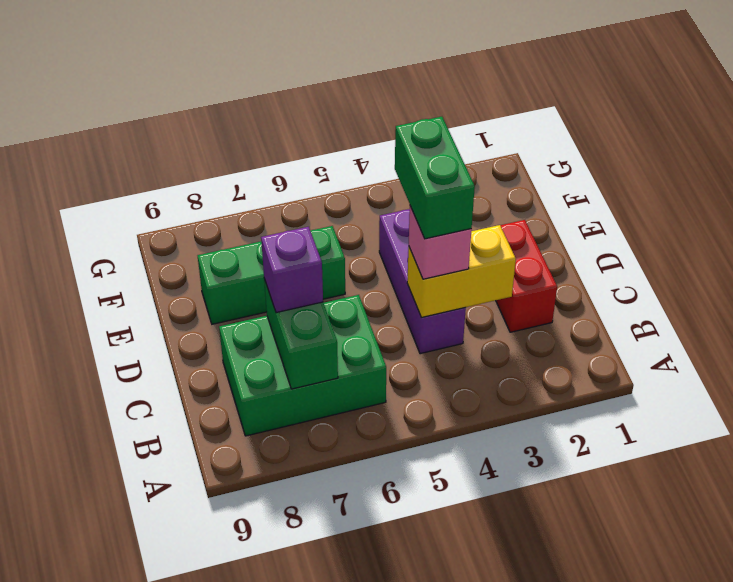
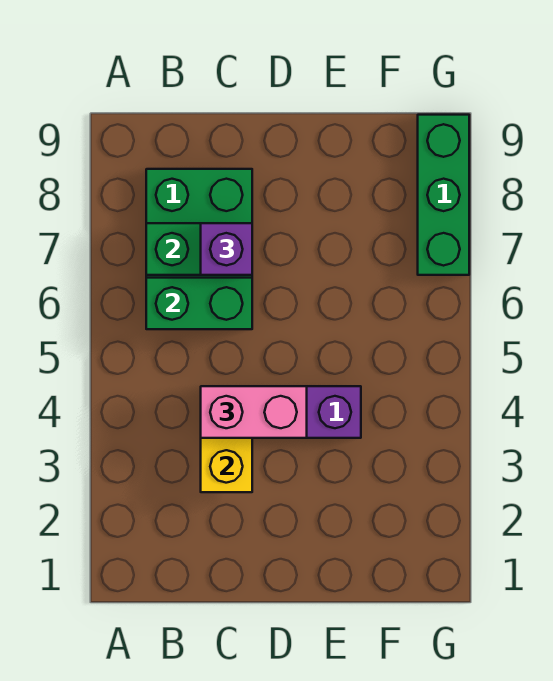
red brick C2:D2 level 1 -> none
pink brick C4 level 3 -> pink brick C4:D4 level 3
green brick C4:D4 level 4 -> green brick B6:C6 level 2
green brick E6:E8 level 1 -> green brick G7:G9 level 1

